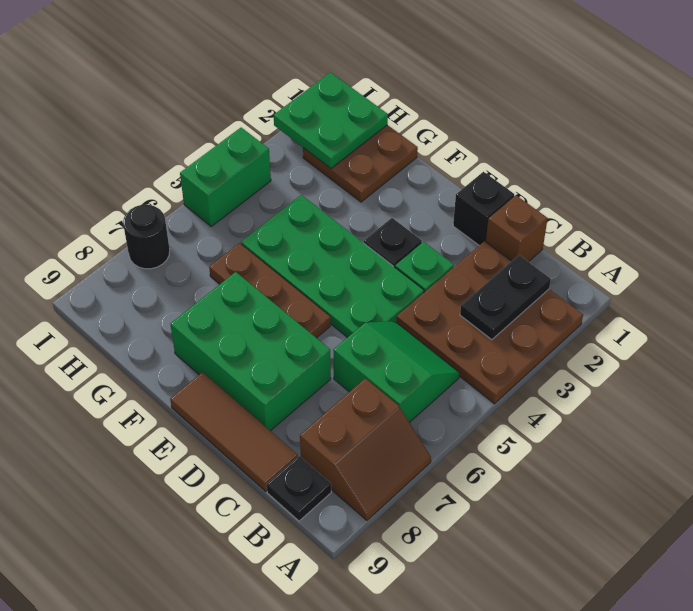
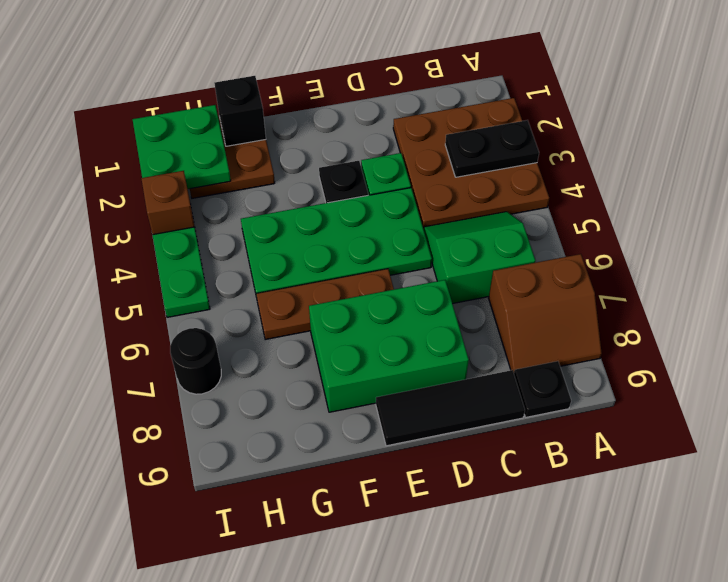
brown slope A7:B8 level 1 top B -> brown slope A7:B8 level 1 top 7
black plate B2:B3 level 2 -> black plate A3:B3 level 2
brown brick C1 level 1 -> brown brick I3 level 1
brown tile C9:E9 level 1 -> black tile C9:E9 level 1
black brick D1 level 1 -> black brick G1 level 2
green brick I4:I5 level 1 -> green plate I4:I5 level 1

